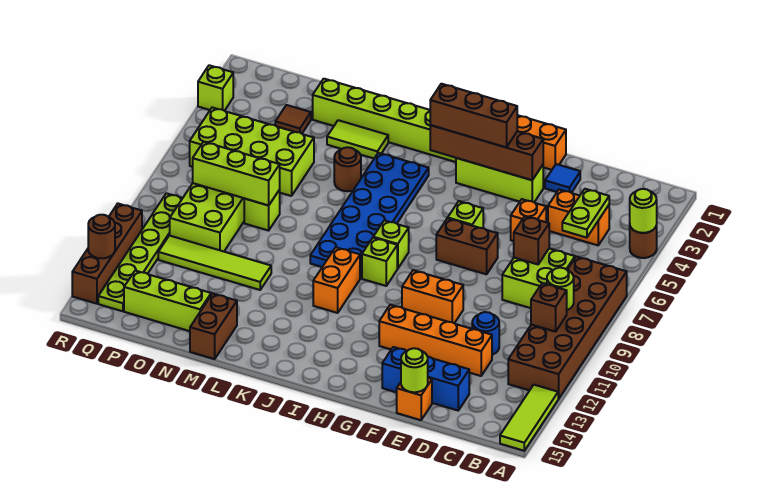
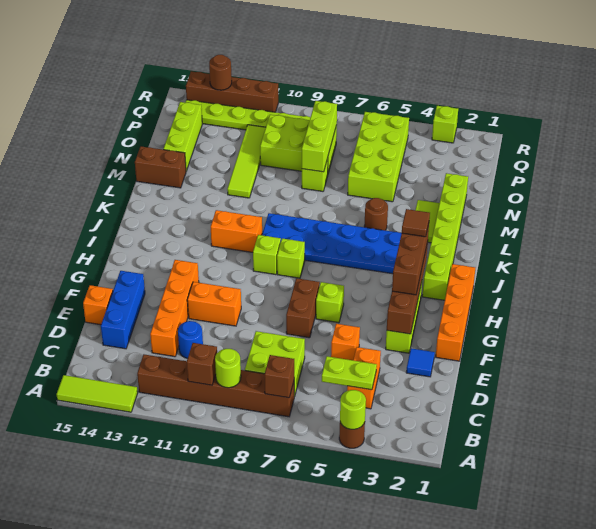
brown brick A7:B12 level 1 -> brown brick B7:B12 level 1
brown brick D7 level 2 -> brown brick B7 level 2
lime round brick E15 level 2 -> none
orange brick F10:G10 level 1 -> orange brick F10:F11 level 1
brown tile O3 level 1 -> brown tile I3 level 4

